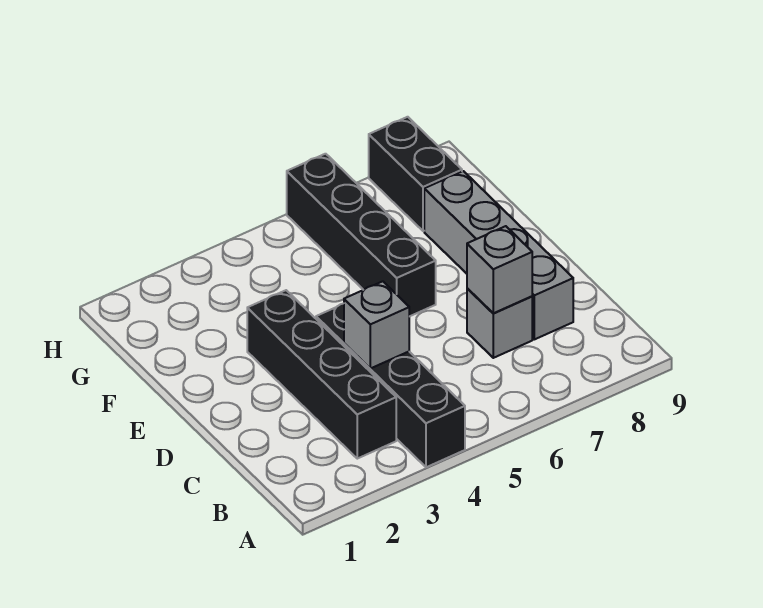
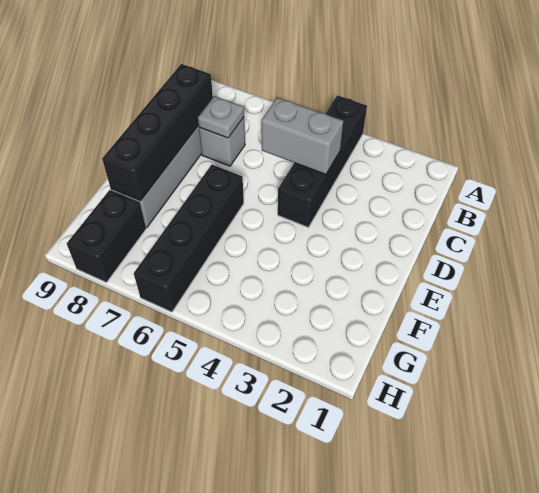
black brick B3:E3 level 1 -> black brick C8:F8 level 2
grey brick C4 level 2 -> grey brick C4:C5 level 2
grey brick C7 level 2 -> grey plate C7 level 2

